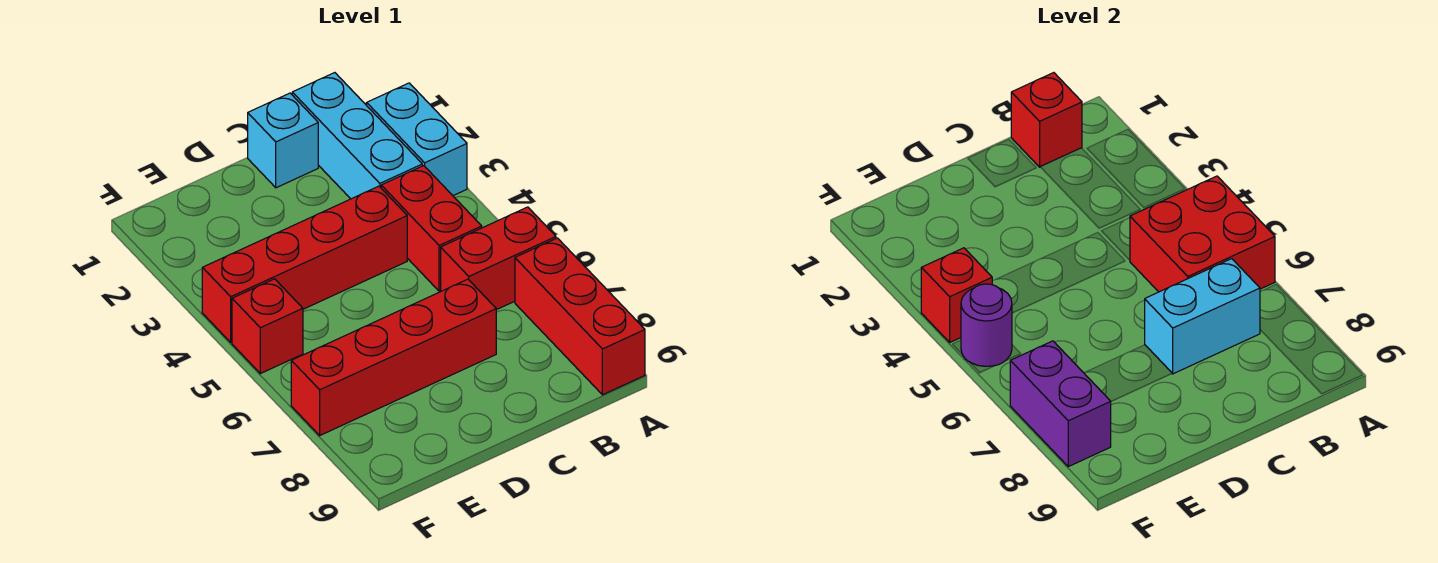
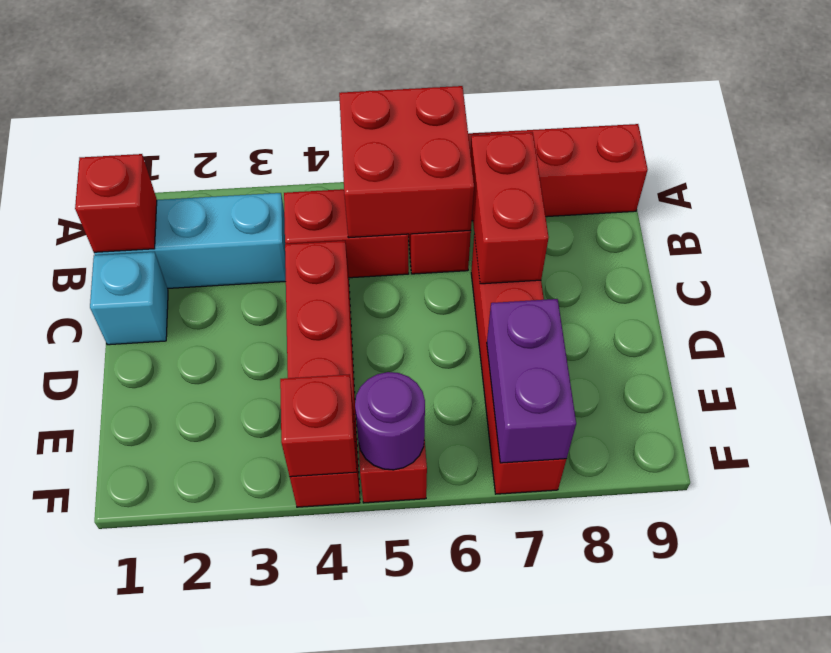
cyan brick A2:A3 level 1 -> none
cyan brick B7:C7 level 2 -> red brick B7:C7 level 2
purple brick F7:F8 level 2 -> purple brick E7:F7 level 2

